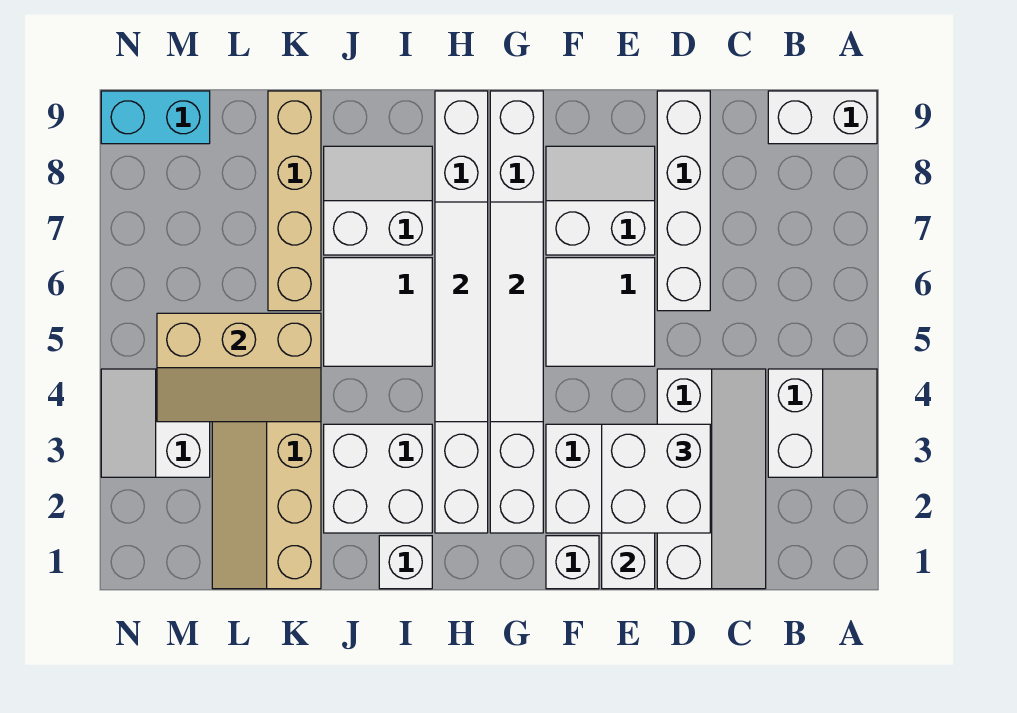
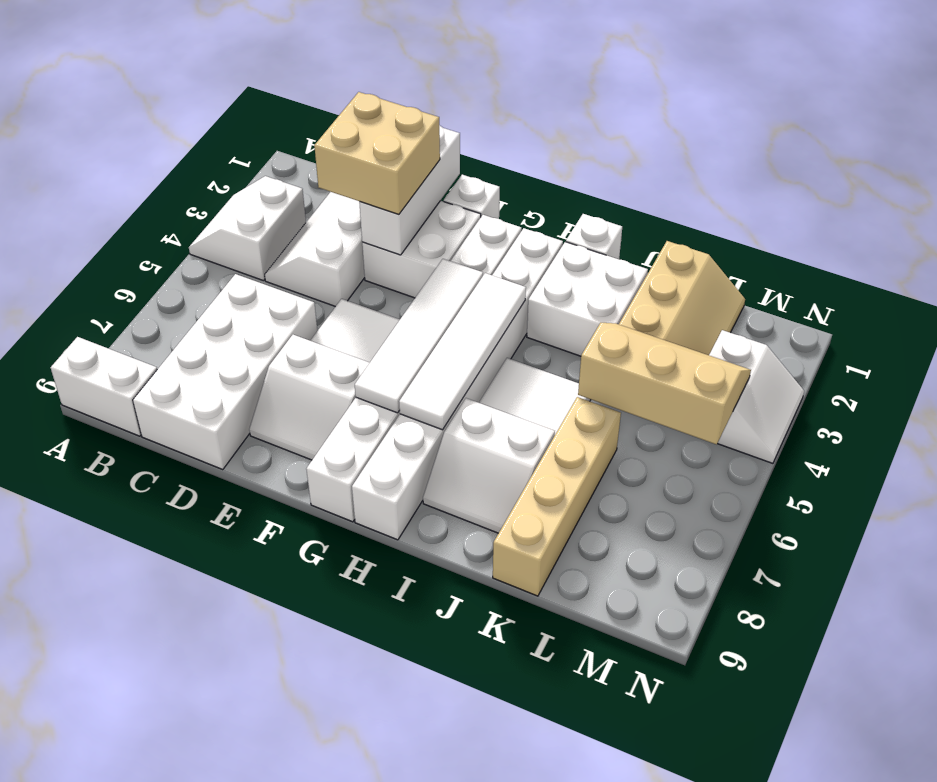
white brick D2:E3 level 3 -> tan brick D2:E3 level 3
white brick D6:D9 level 1 -> white brick C6:D9 level 1
cyan brick M9:N9 level 1 -> none

